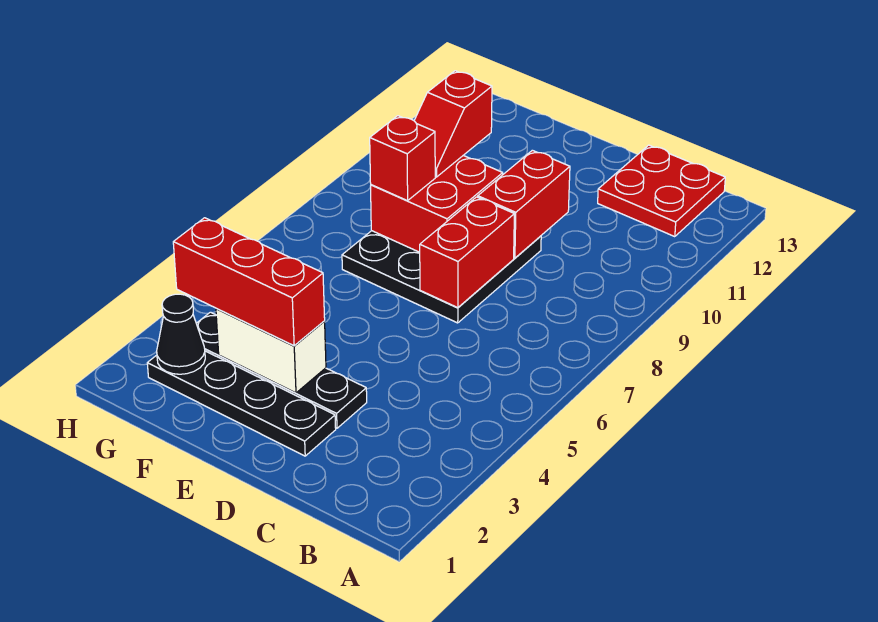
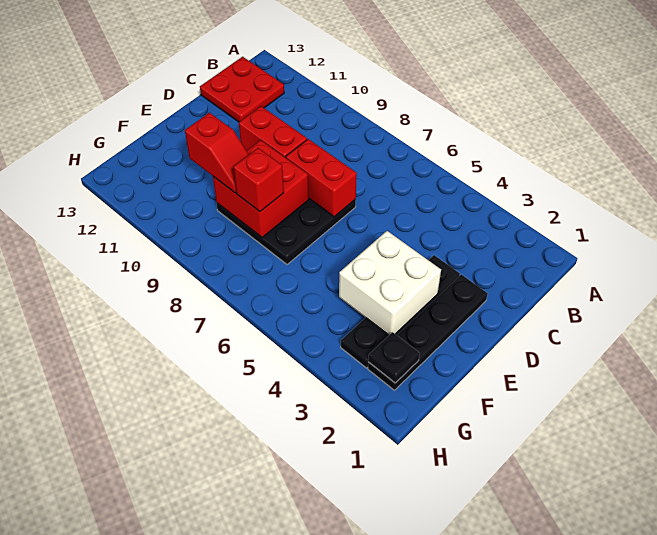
white brick E3:F3 level 2 -> white brick E3:F4 level 2
red brick E3:G3 level 3 -> none
black cone G2 level 2 -> black plate G2 level 2

